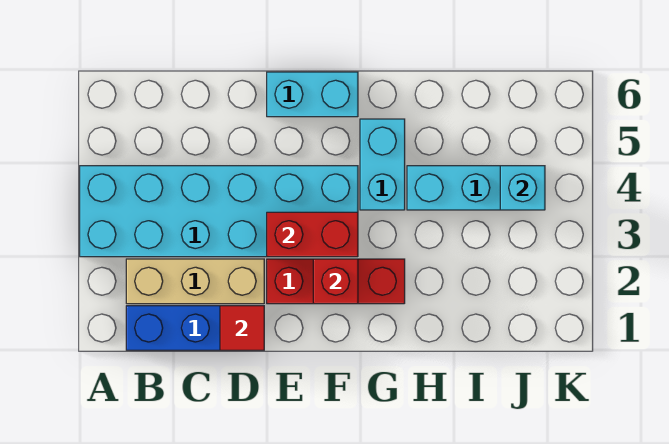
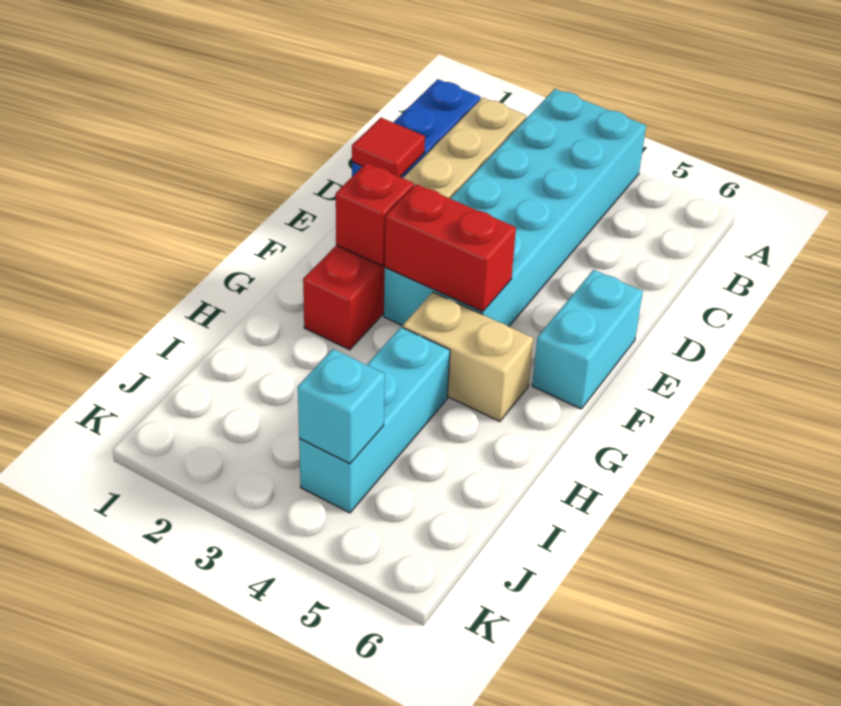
red brick E3:F3 level 2 -> red brick F3:F4 level 2
cyan brick G4:G5 level 1 -> tan brick G4:G5 level 1

